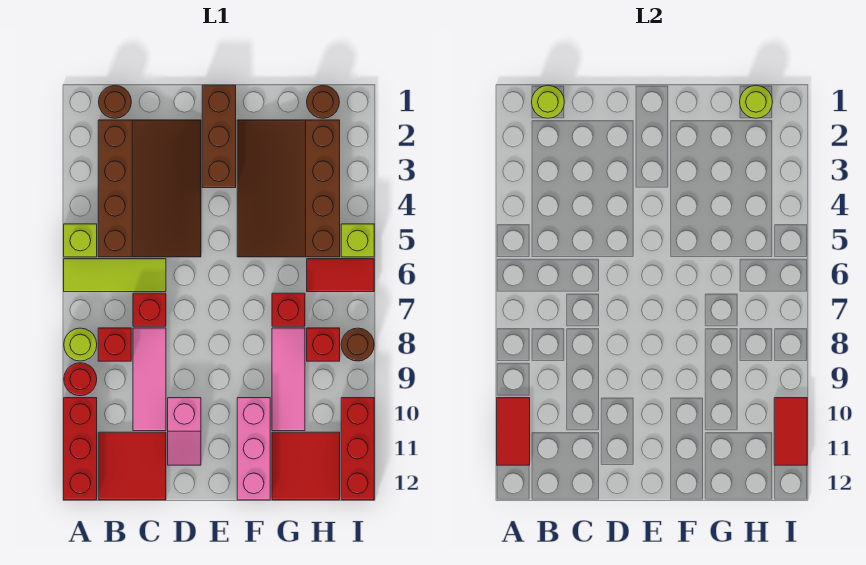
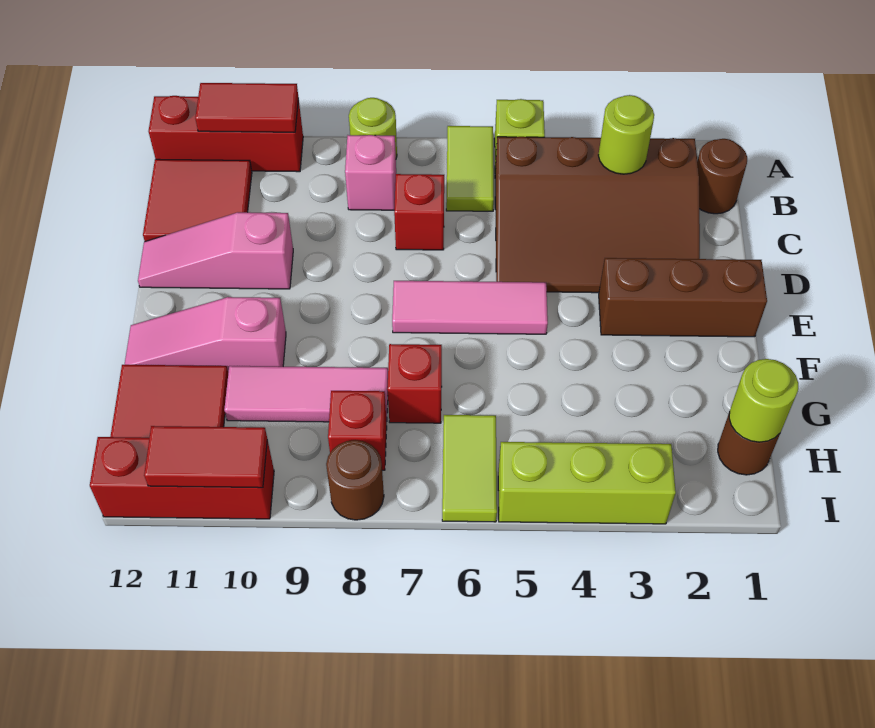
lime tile A6:C6 level 1 -> lime tile A6:B6 level 1
red round brick A9 level 1 -> none
lime round brick B1 level 2 -> lime round brick B3 level 2
red brick B8 level 1 -> pink brick B8 level 1
pink tile C8:C10 level 1 -> pink tile E5:E7 level 1
pink slope D10:D11 level 1 top 10 -> pink slope D10:D12 level 1 top 10
brown slope F2:H5 level 1 top H -> none
pink brick F10:F12 level 1 -> pink slope F10:F12 level 1 top 10
red tile H6:I6 level 1 -> lime tile H6:I6 level 1
lime brick I5 level 1 -> lime brick I3:I5 level 1

